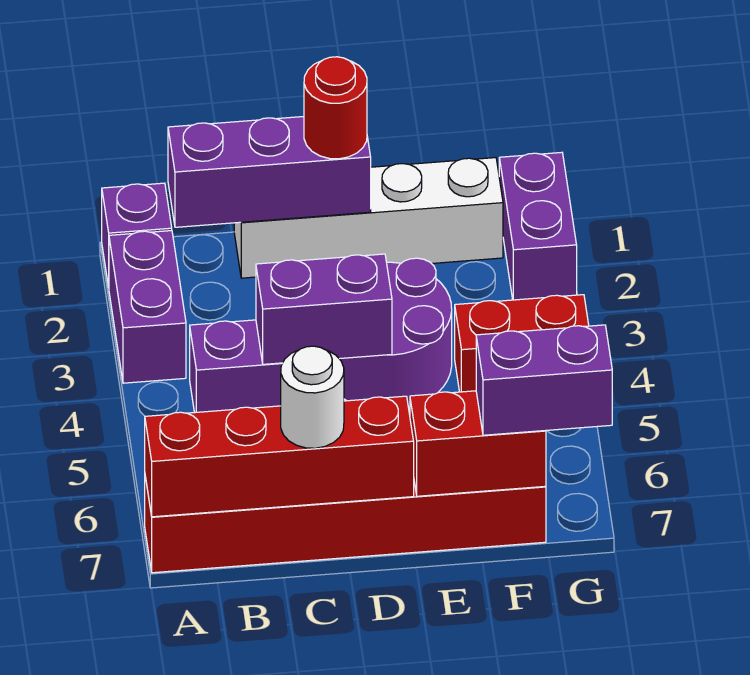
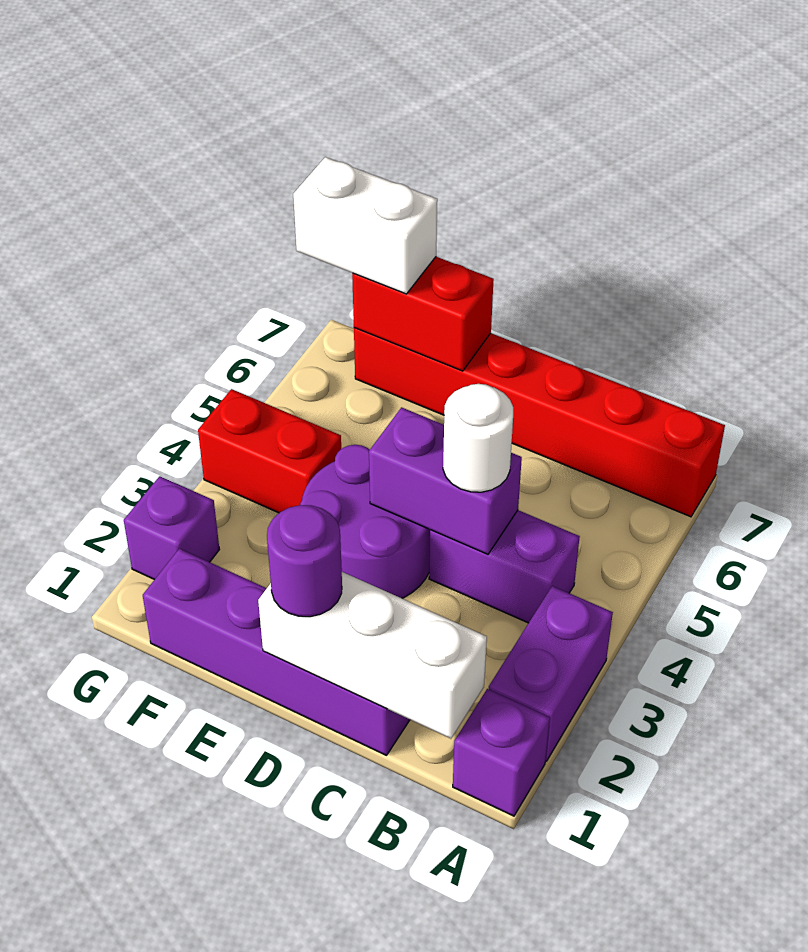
red brick A7:D7 level 2 -> none
purple brick B1:D1 level 2 -> white brick B1:D1 level 2
white brick C1:F1 level 1 -> purple brick C1:F1 level 1
white round brick C7 level 3 -> white round brick C4 level 3
red round brick D1 level 3 -> purple round brick D1 level 3
purple brick F7:G7 level 3 -> white brick F7:G7 level 3
purple brick G1:G2 level 1 -> purple brick G2 level 1

